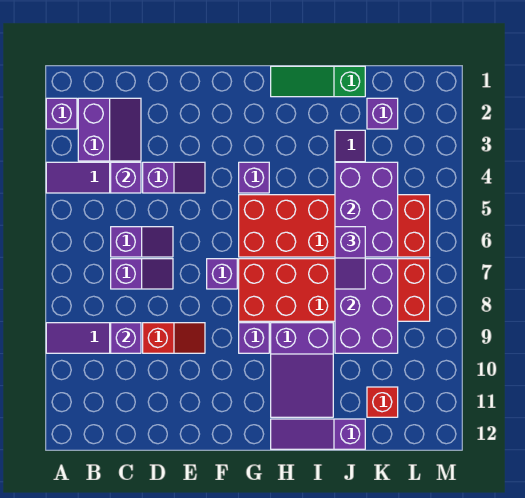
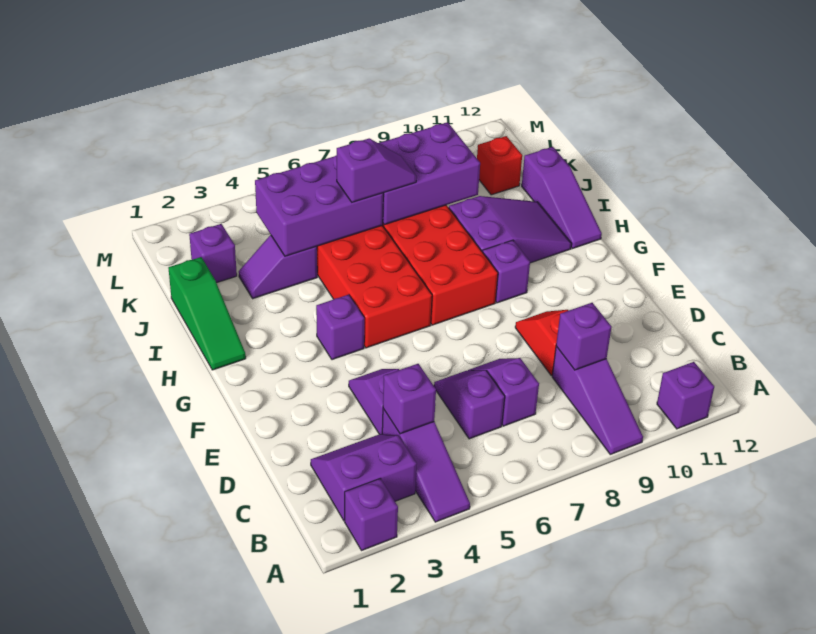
purple brick F7 level 1 -> purple brick A11 level 1

